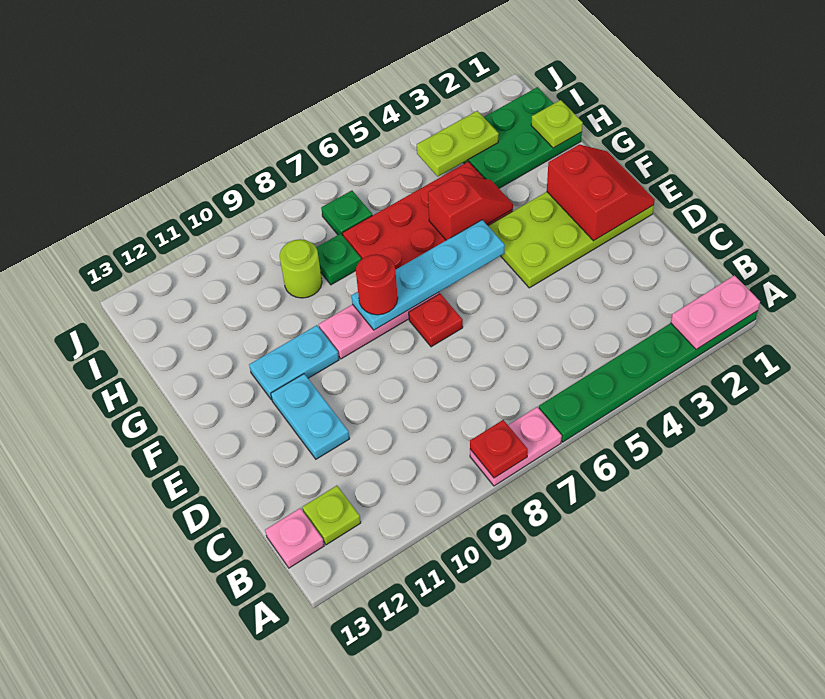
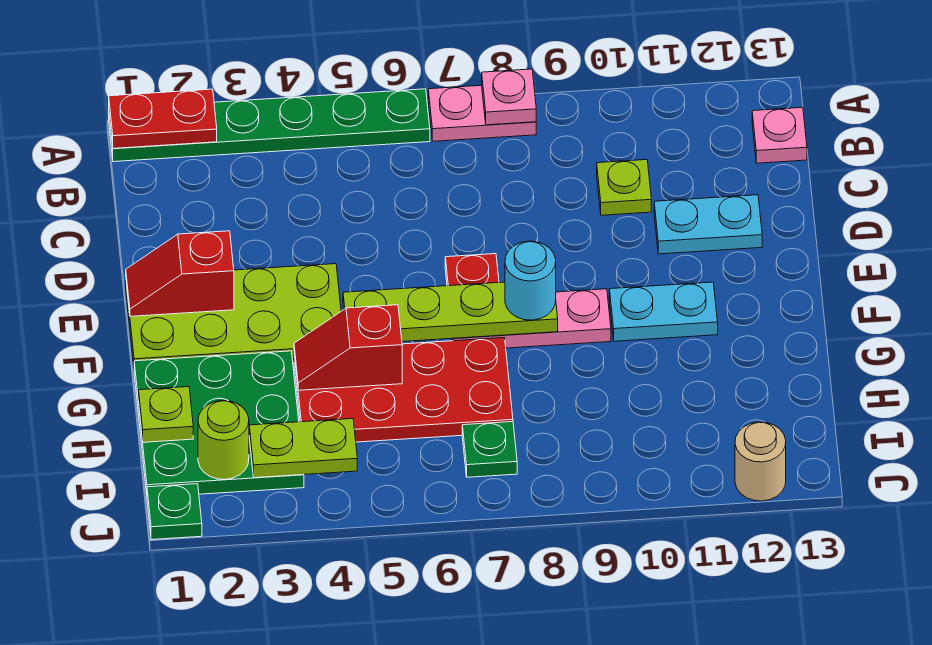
pink plate A1:A2 level 2 -> red plate A1:A2 level 2
red plate A8 level 2 -> pink plate A8 level 2
lime plate B12 level 1 -> lime plate C10 level 1
cyan plate D11:E11 level 1 -> cyan plate D11:D12 level 1
red slope E1:F2 level 2 top 2 -> red slope E1:E2 level 2 top 2
cyan plate F5:F8 level 2 -> lime plate F5:F8 level 2
red round brick F8 level 3 -> cyan round brick F8 level 3
green plate H1:I3 level 1 -> green plate G1:I3 level 1
green plate H8 level 1 -> green plate J1 level 1
lime round brick H9 level 1 -> lime round brick I2 level 2
none -> tan round brick J12 level 1

